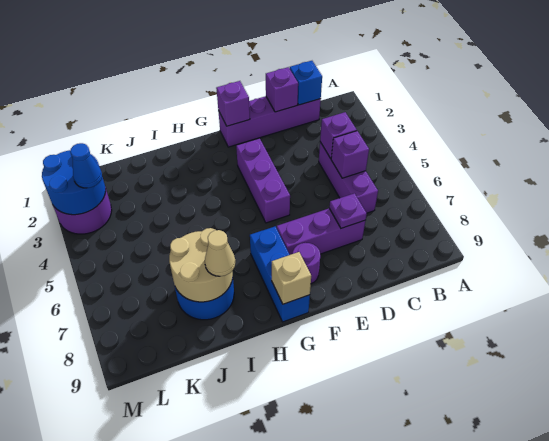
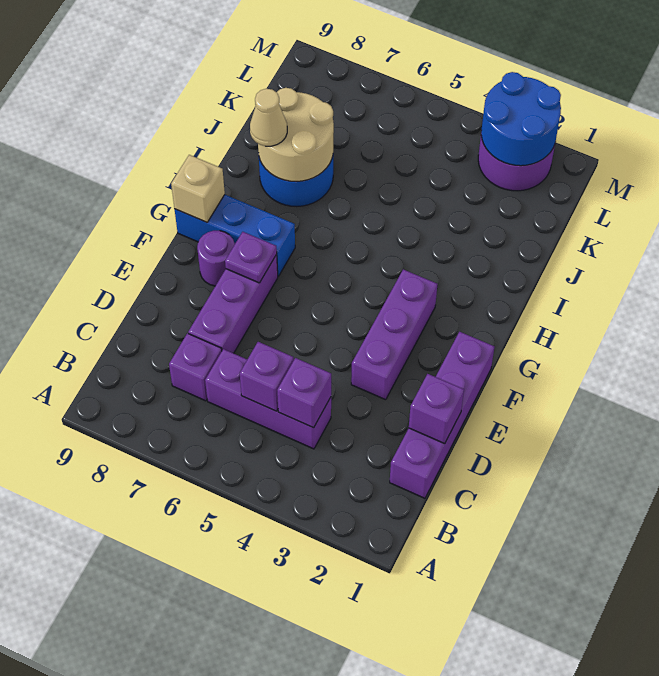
blue brick C1 level 2 -> none
purple plate D7 level 2 -> purple plate F7 level 2
purple brick F1 level 2 -> purple brick C7 level 1
purple brick F3:F5 level 1 -> purple brick E3:G3 level 1
blue cone L3 level 3 -> none

